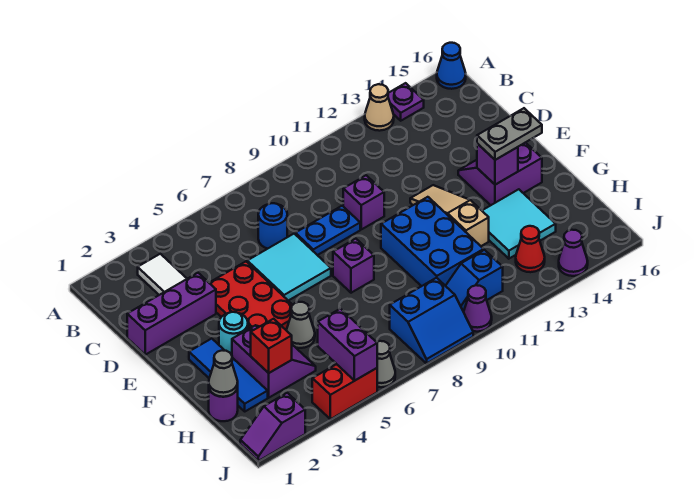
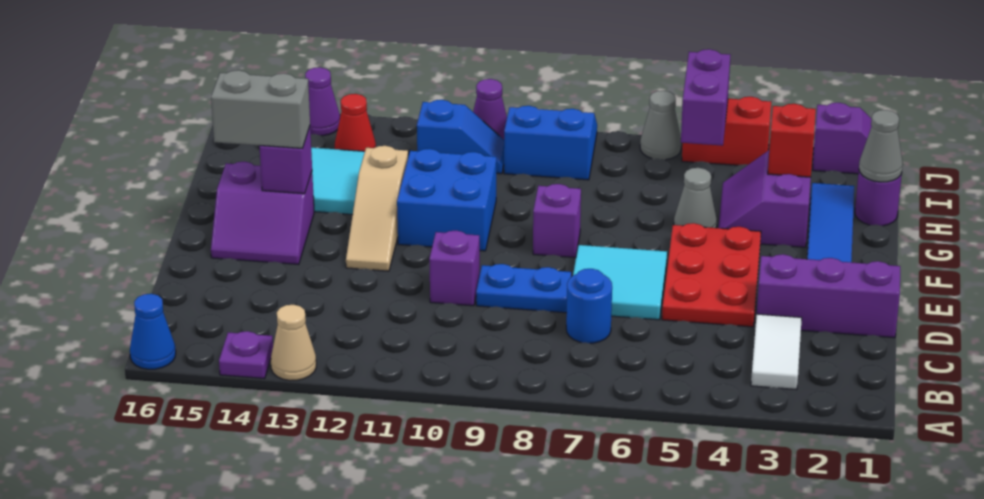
cyan round brick F3 level 1 -> none
blue brick F10:H11 level 1 -> blue brick F10:G11 level 1
grey plate F14:F15 level 3 -> grey brick F14:F15 level 3

